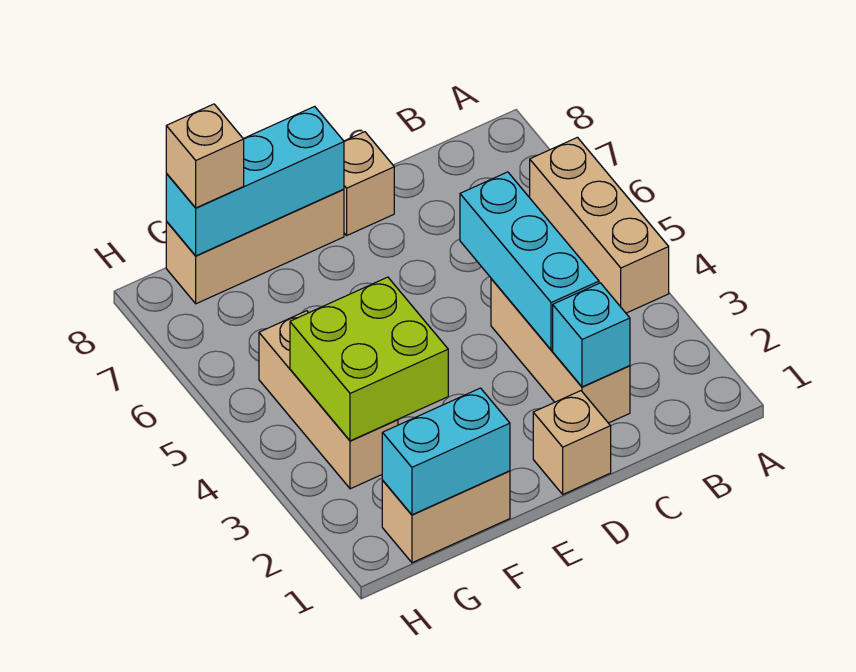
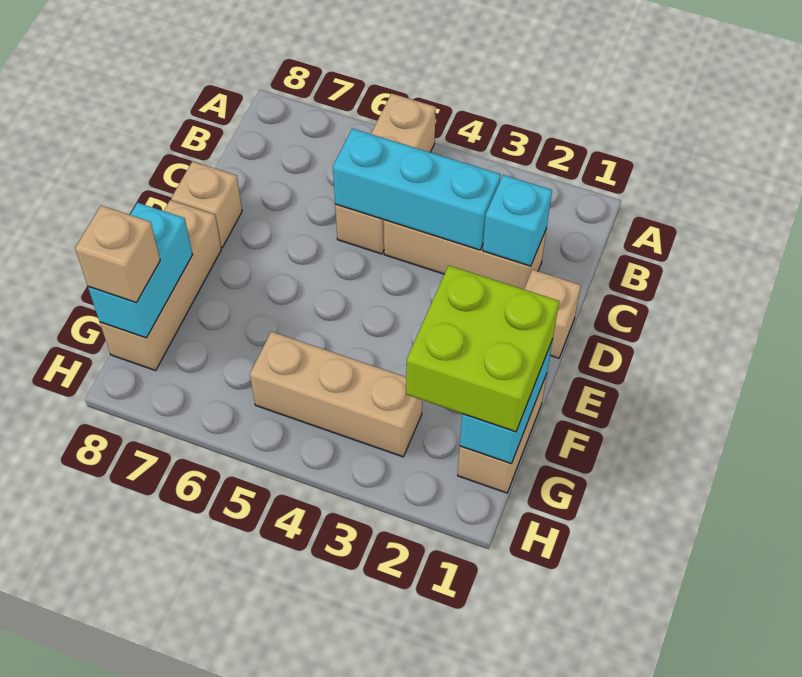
tan brick A4:A6 level 1 -> tan brick A5:C5 level 1
cyan brick E8:G8 level 2 -> cyan brick F8:G8 level 2
lime brick F3:G4 level 2 -> lime brick F1:G2 level 3

